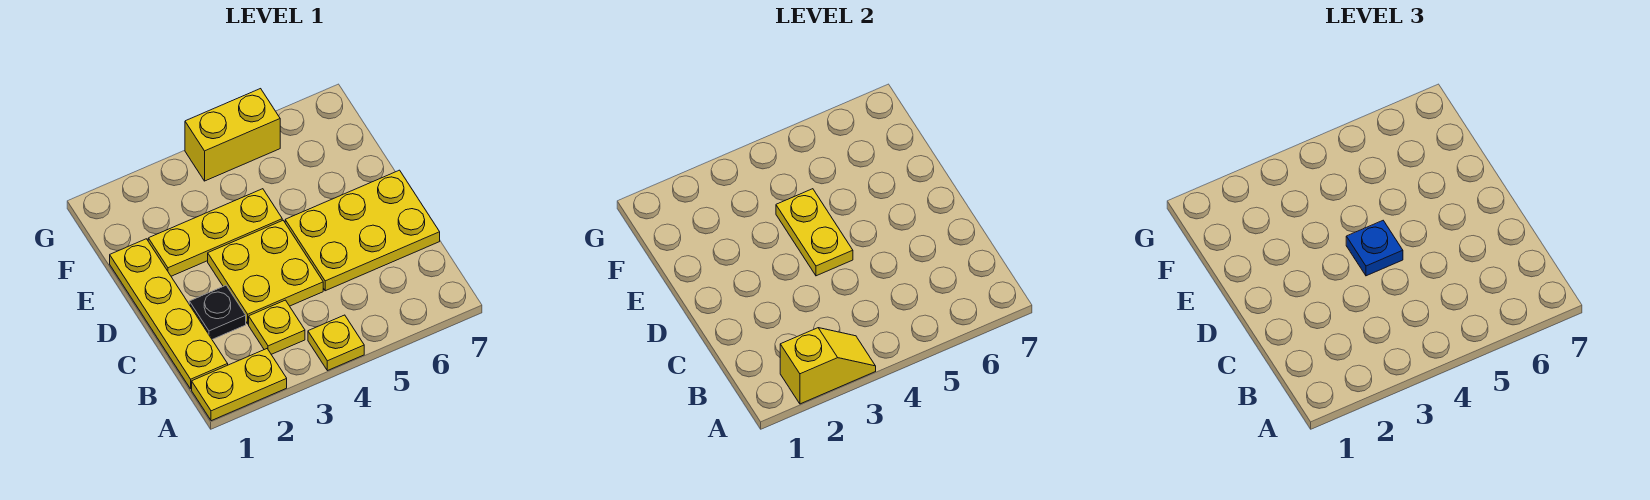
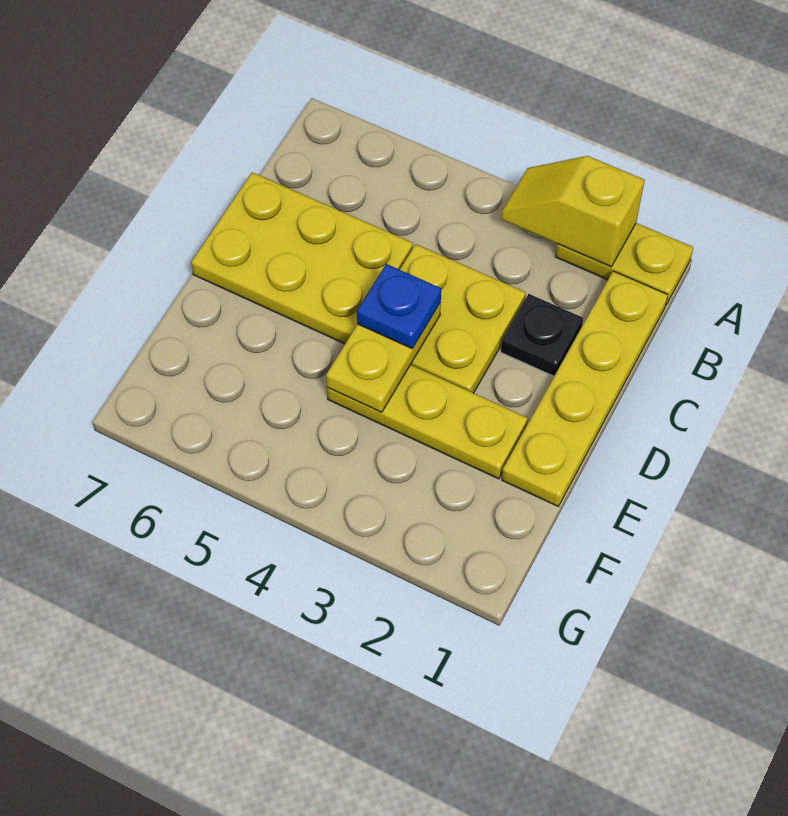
yellow plate A4 level 1 -> none
yellow plate B3 level 1 -> none
yellow brick G4:G5 level 1 -> none

